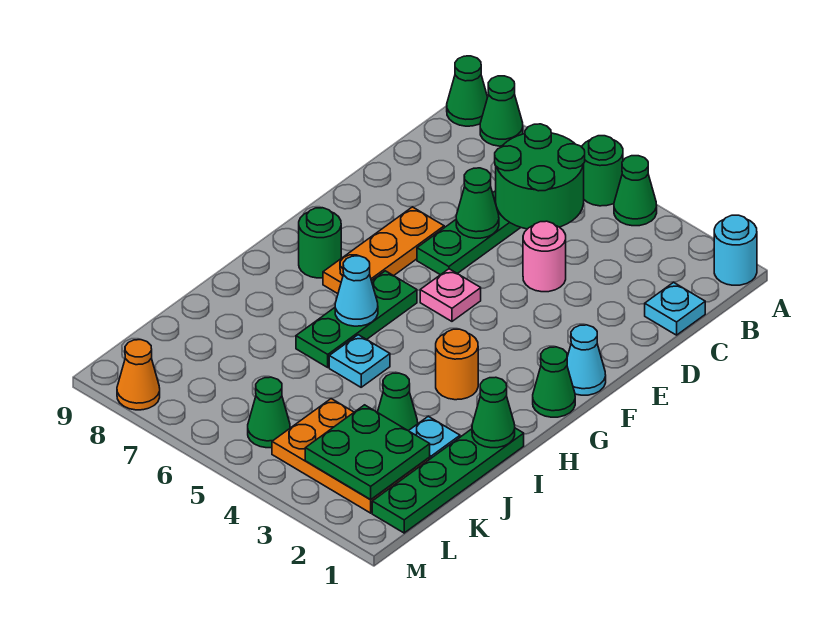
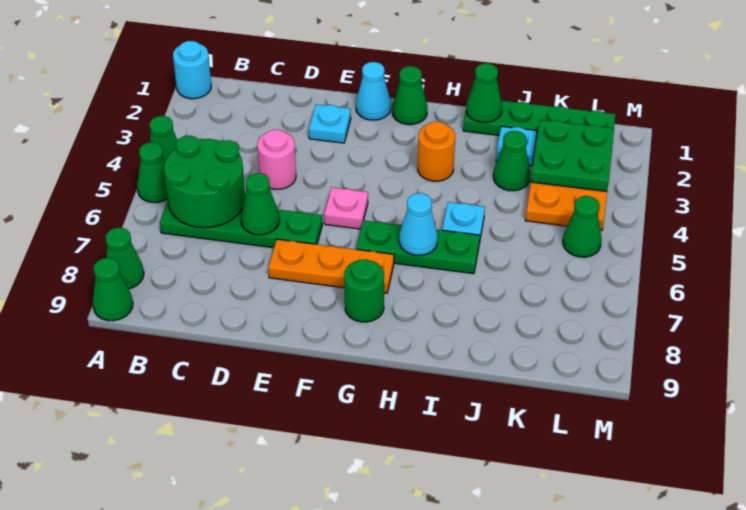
green round brick A5 level 1 -> green cone A5 level 1
cyan plate C1 level 1 -> cyan plate E2 level 1
orange cone M8 level 1 -> none

